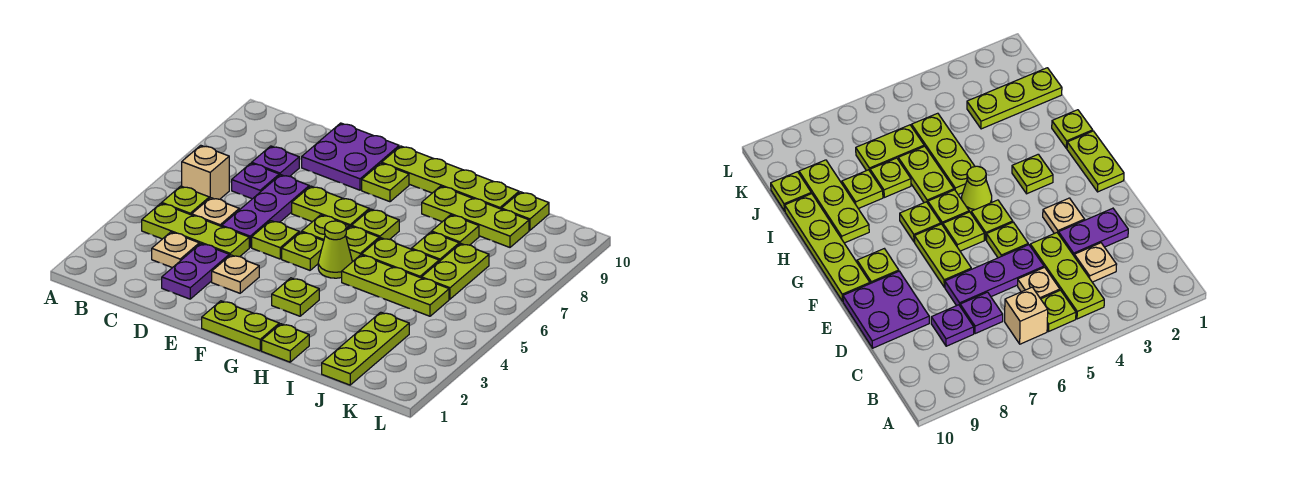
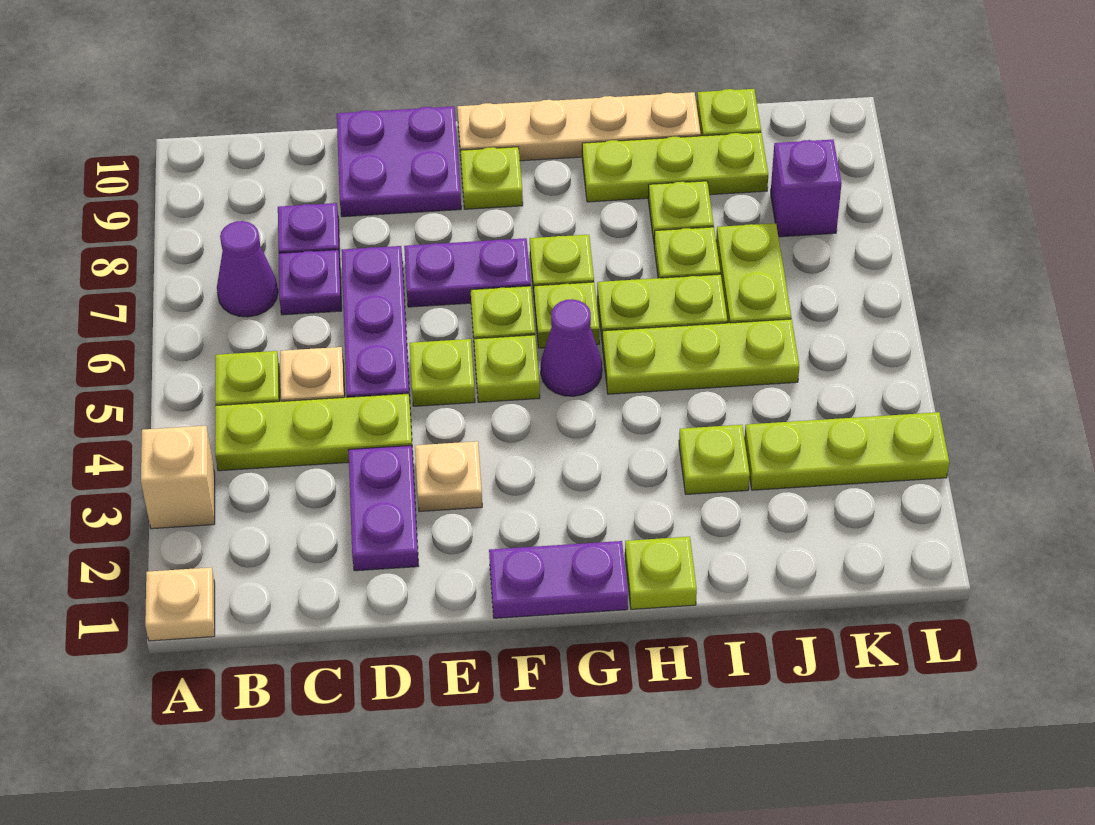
tan brick B6 level 1 -> tan brick A3 level 1
none -> purple cone B7 level 1
tan plate C3 level 1 -> tan plate A1 level 1
lime plate E7:F7 level 1 -> purple plate E7:F7 level 1
lime plate F1:G1 level 1 -> purple plate F1:G1 level 1
lime plate F10:I10 level 1 -> tan plate F10:I10 level 1
lime plate G3 level 1 -> lime plate I3 level 1
lime cone G5 level 1 -> purple cone G5 level 1
lime plate J1:J3 level 1 -> lime plate J3:L3 level 1
none -> purple brick K8 level 1

